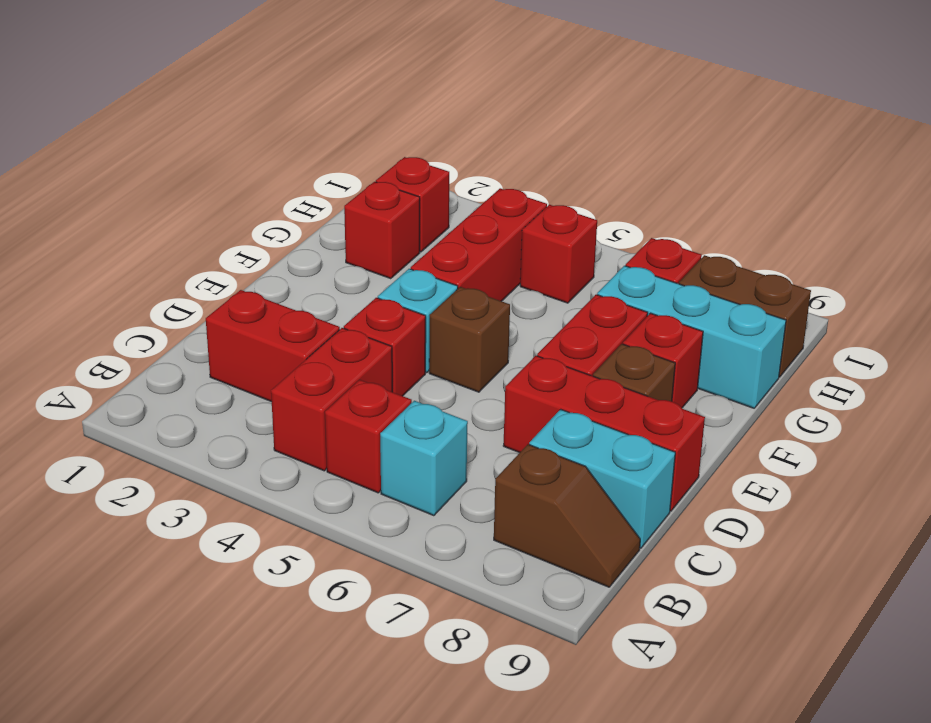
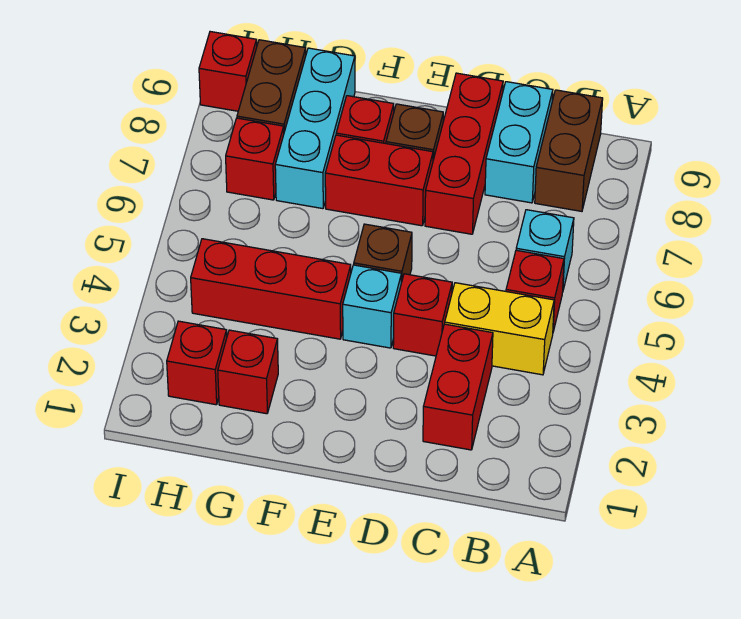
red brick B4:C4 level 1 -> yellow brick B4:C4 level 1
brown slope B8:B9 level 1 top 8 -> brown brick B8:B9 level 1
red brick H5 level 1 -> red brick I9 level 1

